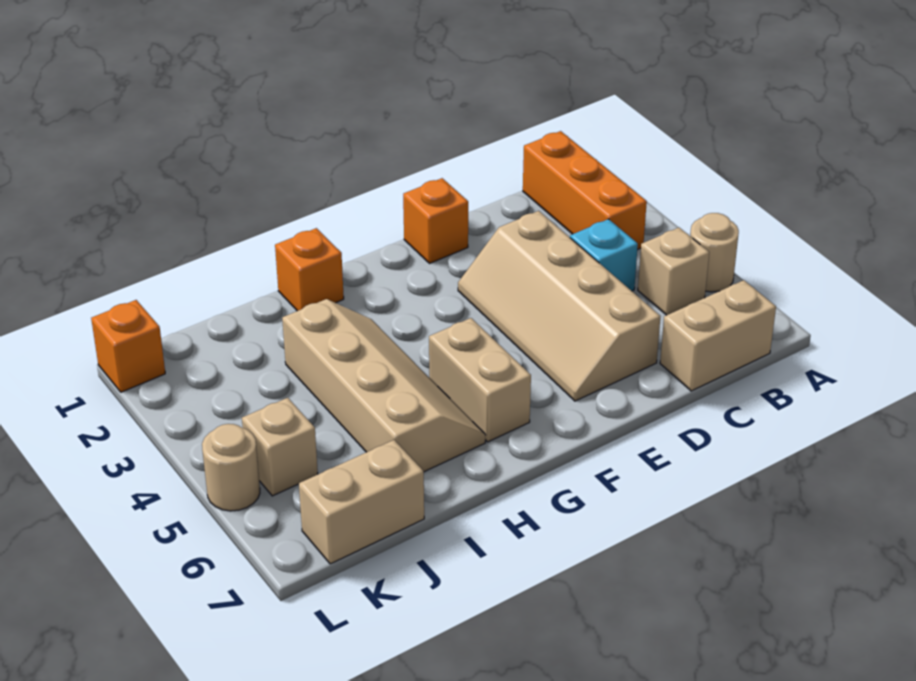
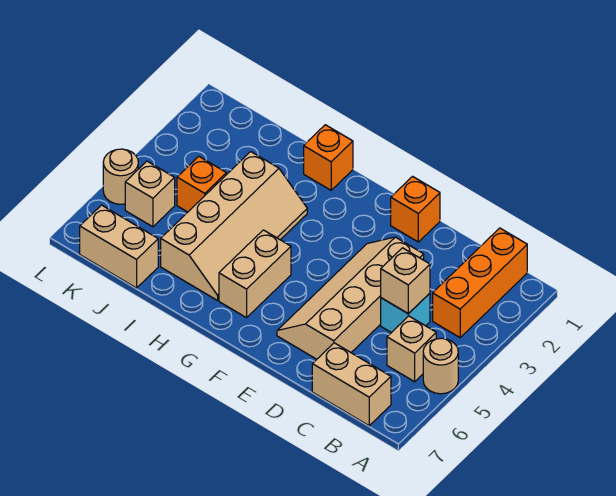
none -> tan brick C4 level 2
orange brick L1 level 1 -> orange brick J4 level 1

